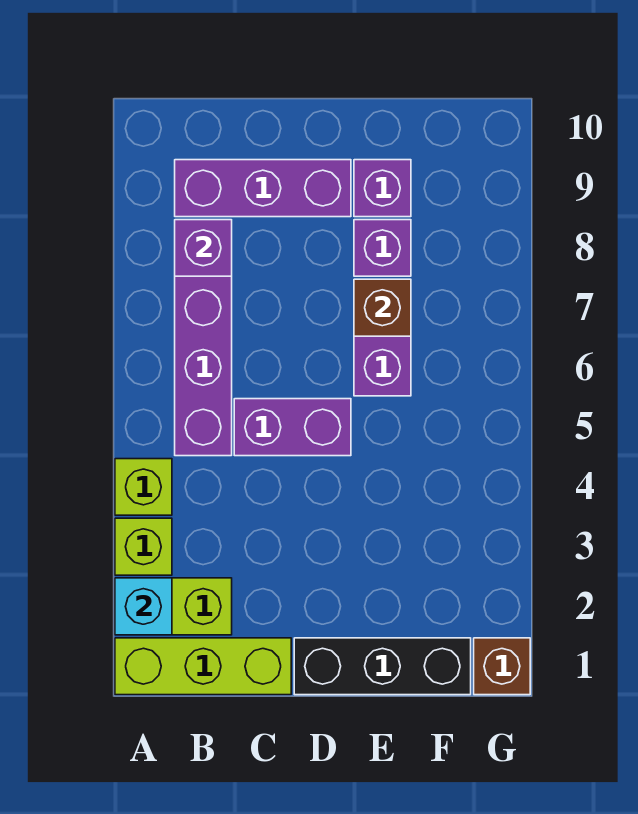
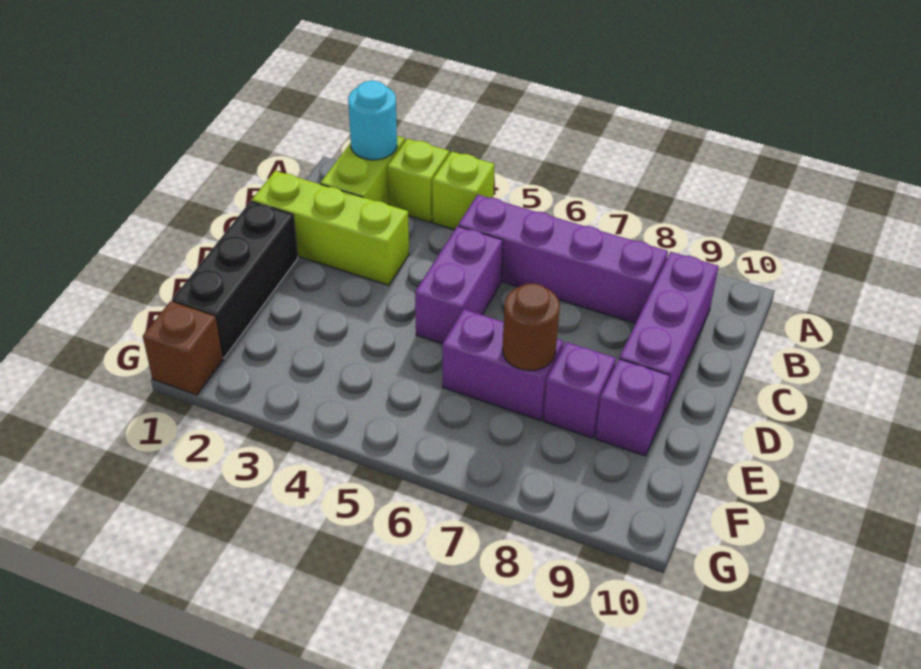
lime brick A1:C1 level 1 -> lime brick C1:C3 level 1
cyan brick A2 level 2 -> cyan round brick A2 level 2
purple brick B8 level 2 -> none
brown brick E7 level 2 -> brown round brick E7 level 2

